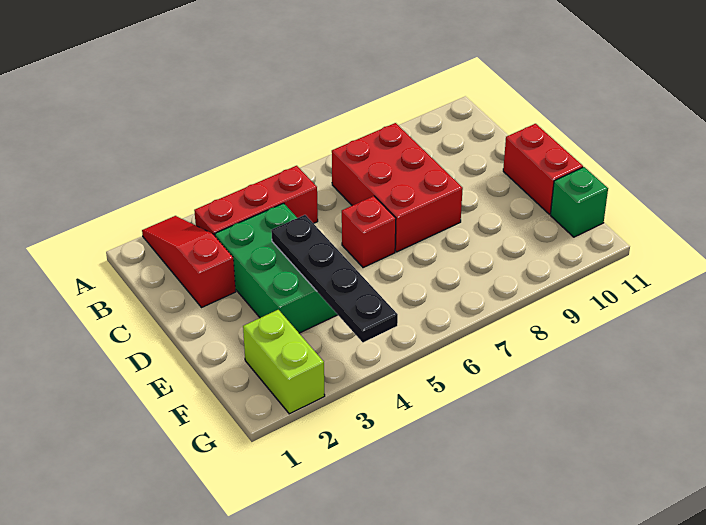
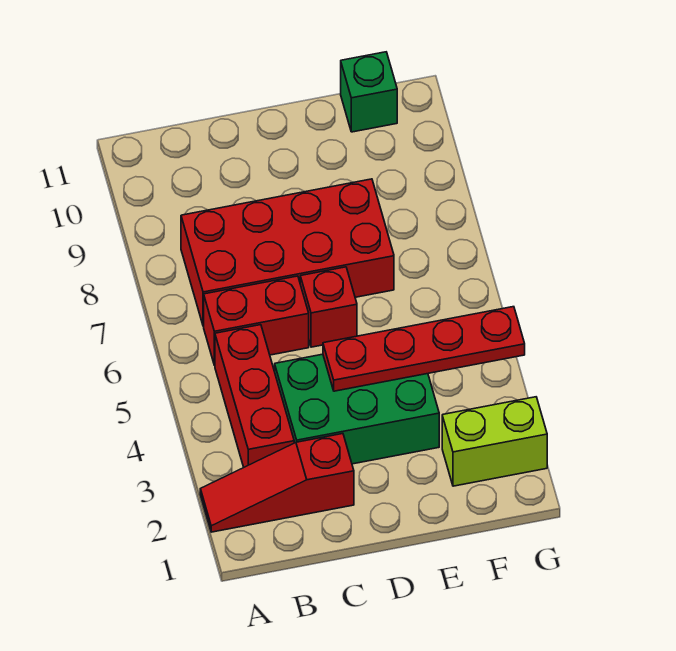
red brick B7:D8 level 1 -> red brick B7:E8 level 1
black plate D4:G4 level 2 -> red plate D4:G4 level 2
red brick D11:E11 level 1 -> red brick B6:C6 level 1

